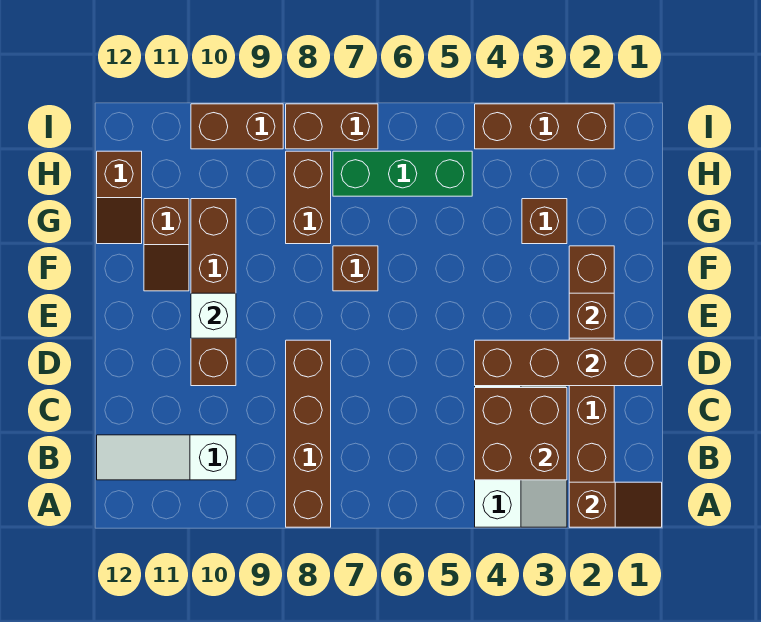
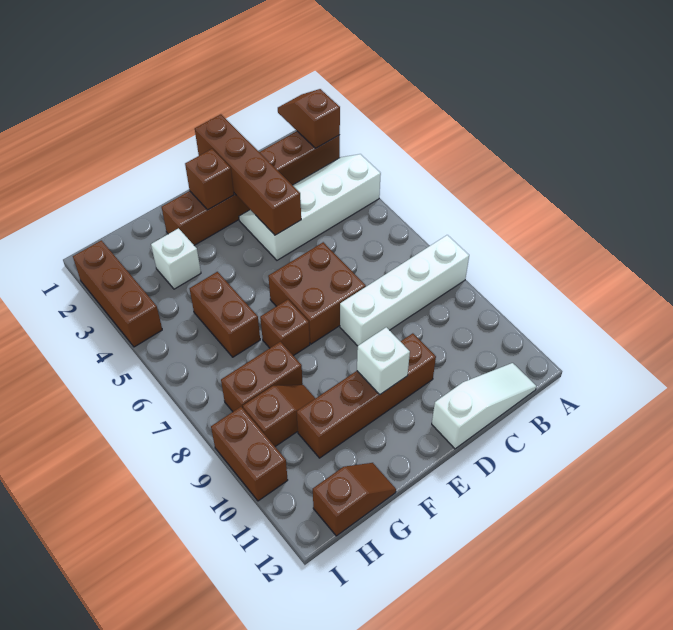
brown brick A8:D8 level 1 -> white brick A8:D8 level 1
brown brick B3:C4 level 2 -> brown brick D6:E7 level 1
white slope B10:B12 level 1 top 10 -> white slope B12:D12 level 1 top D
brown slope F11:G11 level 1 top G -> brown slope G9:H9 level 1 top H
brown brick G3 level 1 -> white brick G3 level 1
green brick H5:H7 level 1 -> none
brown brick I7:I8 level 1 -> brown brick G5:G6 level 1

